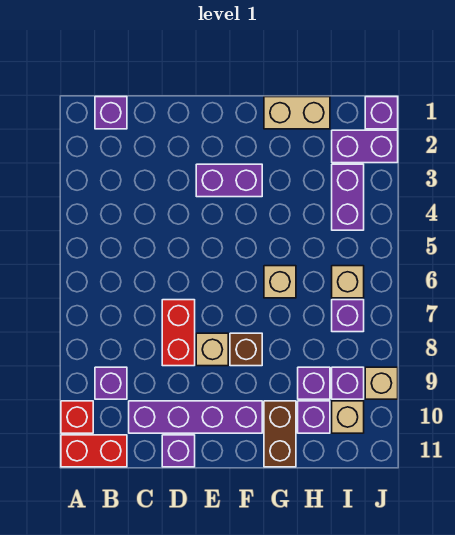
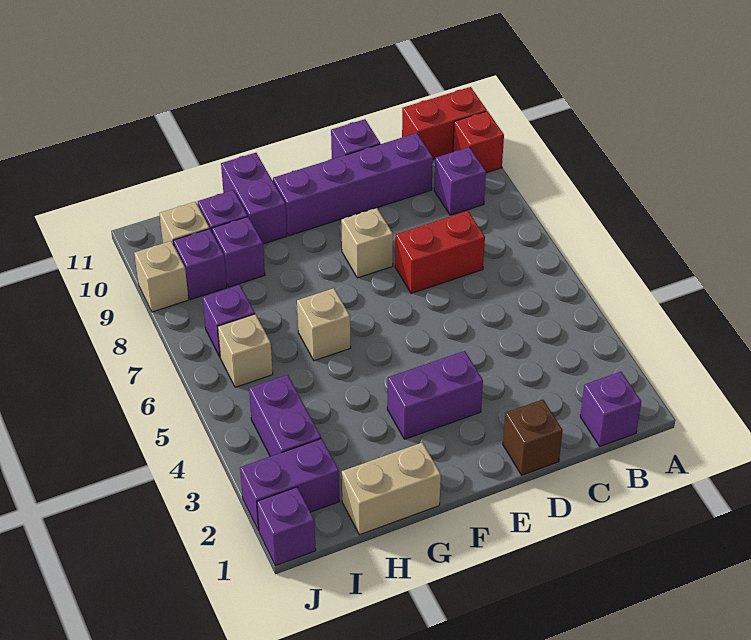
red brick D7:D8 level 1 -> red brick C7:D7 level 1
brown brick F8 level 1 -> brown brick D1 level 1
brown brick G10:G11 level 1 -> purple brick G10:G11 level 1

